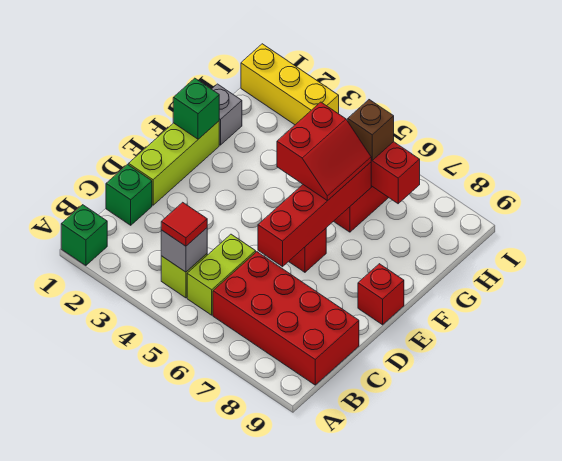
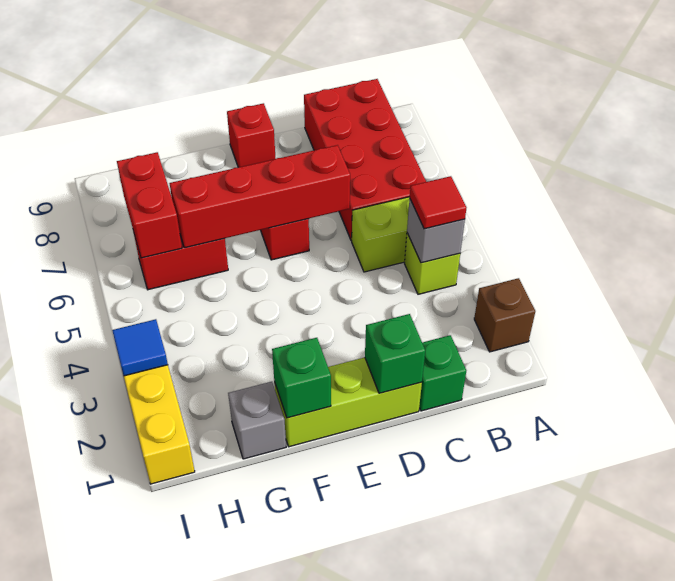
green brick A1 level 1 -> green brick D1 level 2
red slope F5:G6 level 3 top 5 -> none
brown brick H6 level 3 -> brown brick A2 level 1
none -> blue tile I3 level 2

